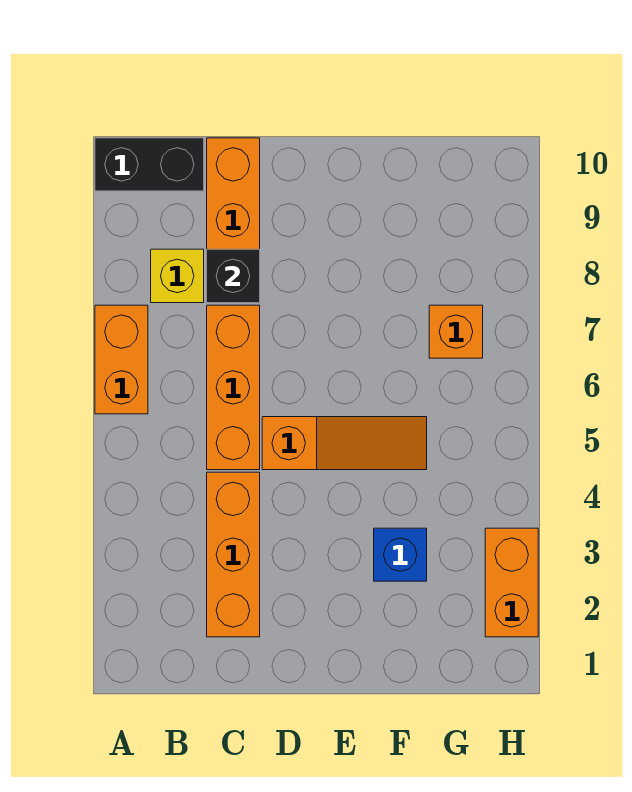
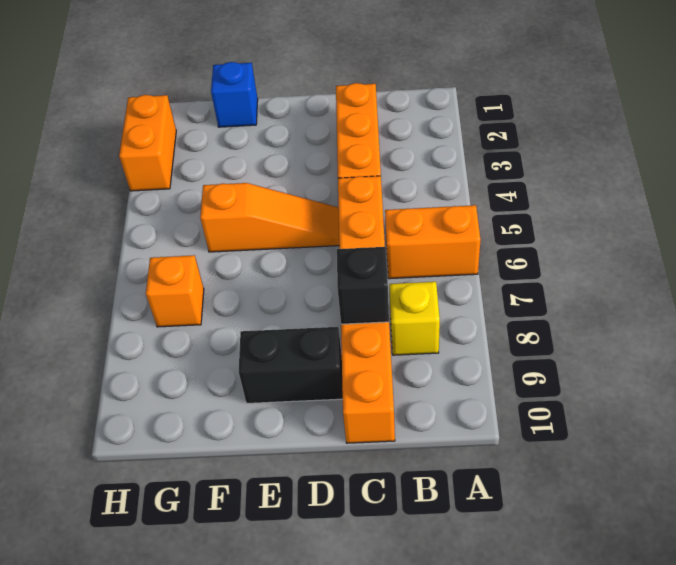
orange brick A6:A7 level 1 -> orange brick A6:B6 level 1
black brick A10:B10 level 1 -> black brick D9:E9 level 1
orange slope D5:F5 level 1 top D -> orange slope D5:F5 level 1 top F
blue brick F3 level 1 -> blue brick F1 level 1

